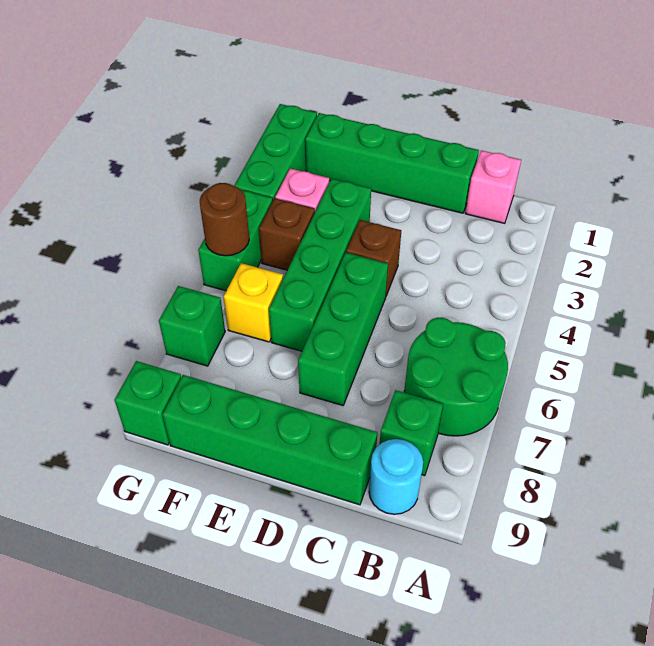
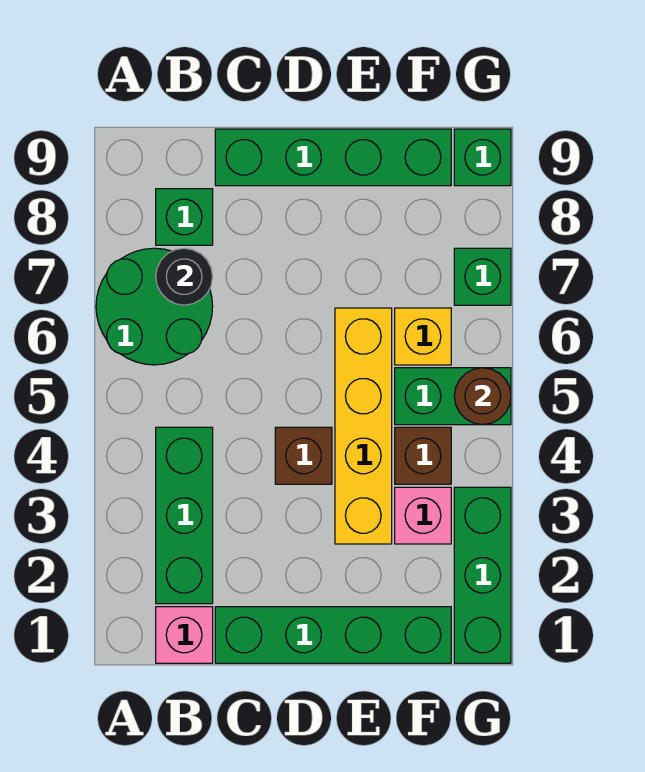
none -> black round brick B7 level 2
cyan round brick B9 level 1 -> none
green brick D5:D7 level 1 -> green brick B2:B4 level 1
green brick E3:E6 level 1 -> yellow brick E3:E6 level 1
green brick G4:G5 level 1 -> green brick F5:G5 level 1

